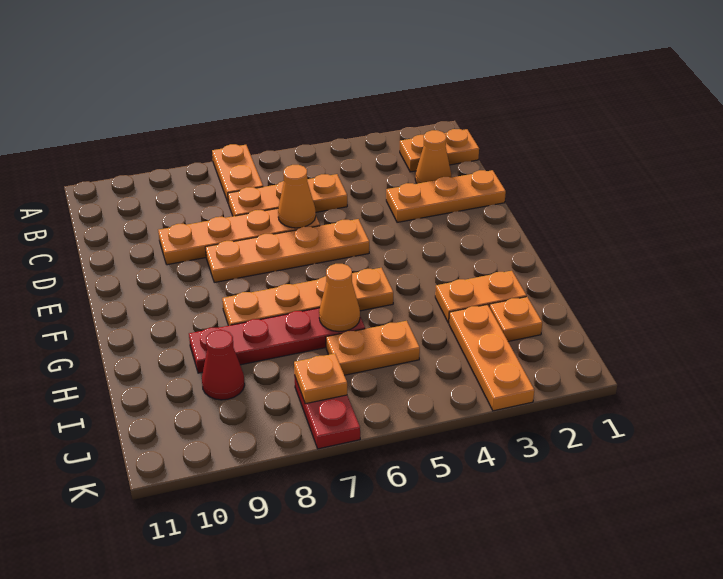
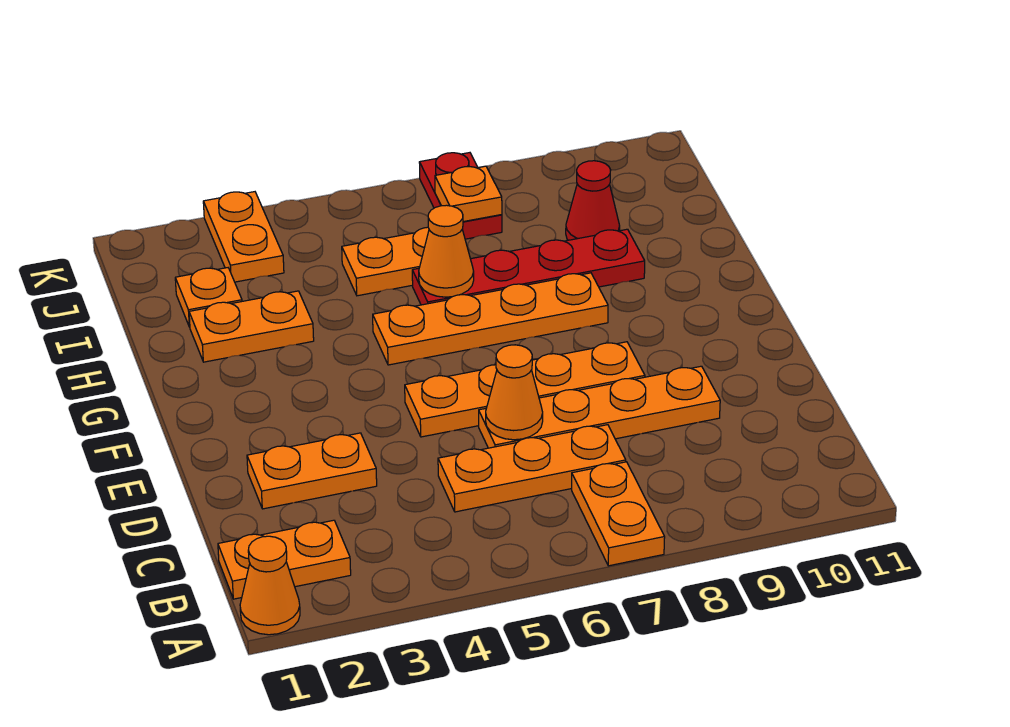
orange cone C2 level 1 -> orange cone A1 level 1
orange plate D1:D3 level 1 -> orange plate D2:D3 level 1
orange plate I3:K3 level 1 -> orange plate J3:K3 level 1

